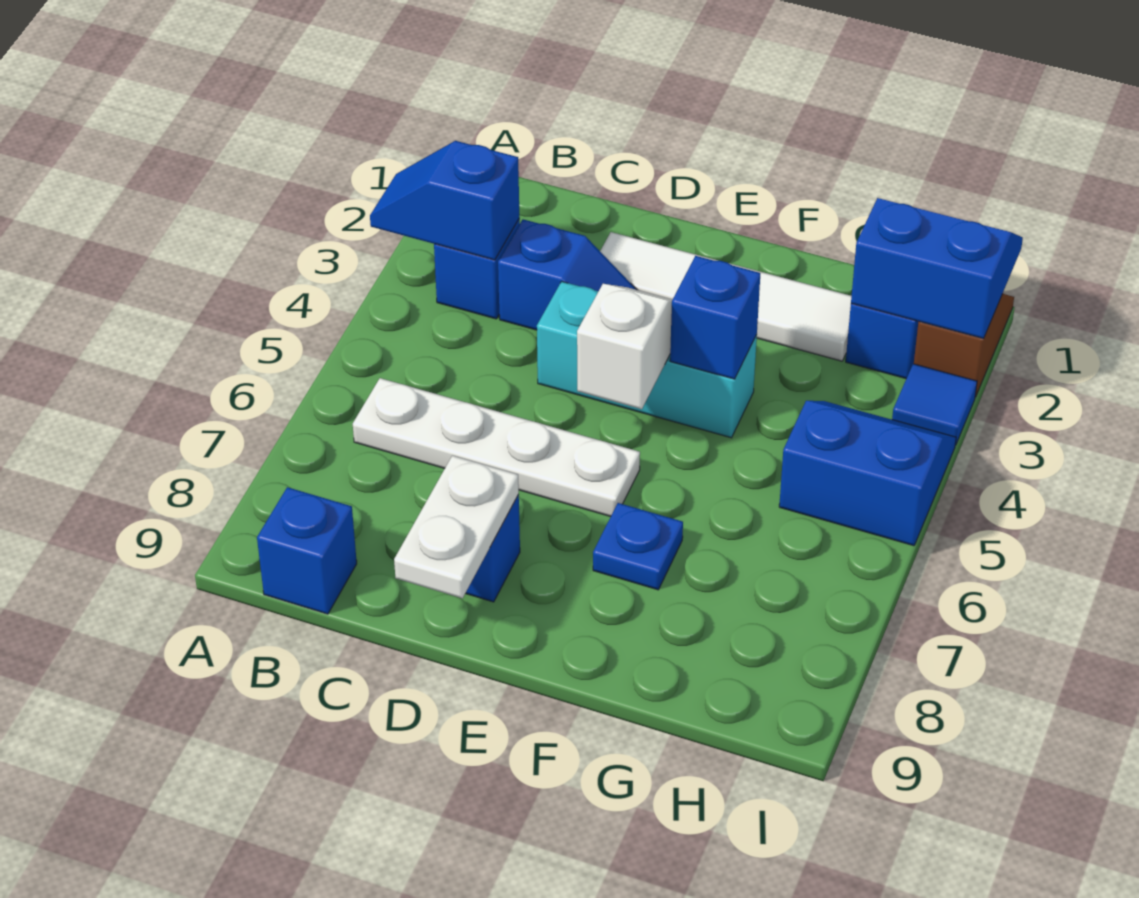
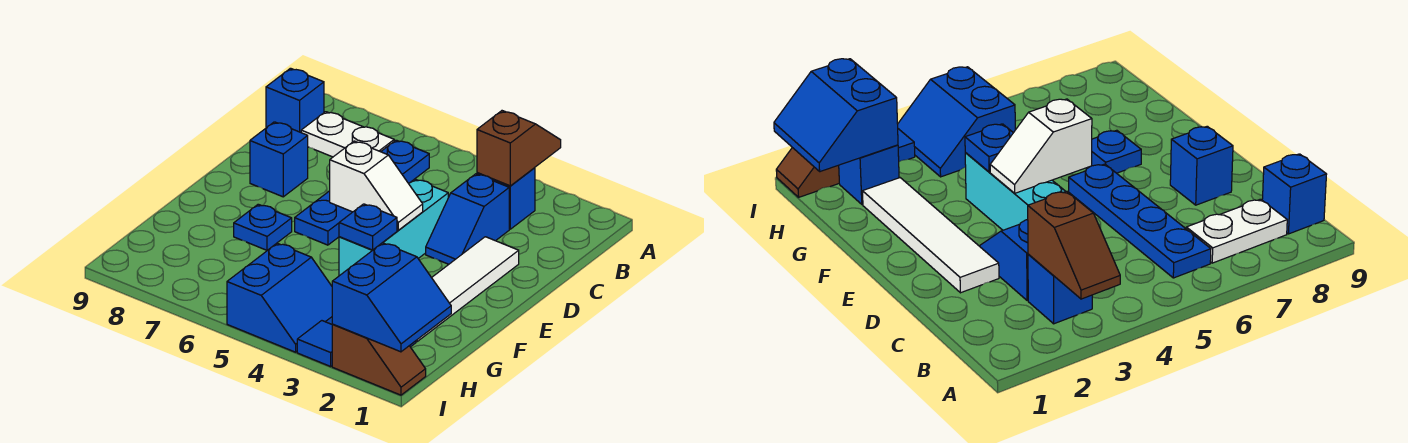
blue slope A3:B3 level 2 top B -> brown slope A3:B3 level 2 top B
white plate B6:E6 level 1 -> blue plate B6:E6 level 1
white plate D8:D9 level 2 -> white plate B7:B8 level 1
blue brick F4 level 2 -> blue plate F4 level 2

